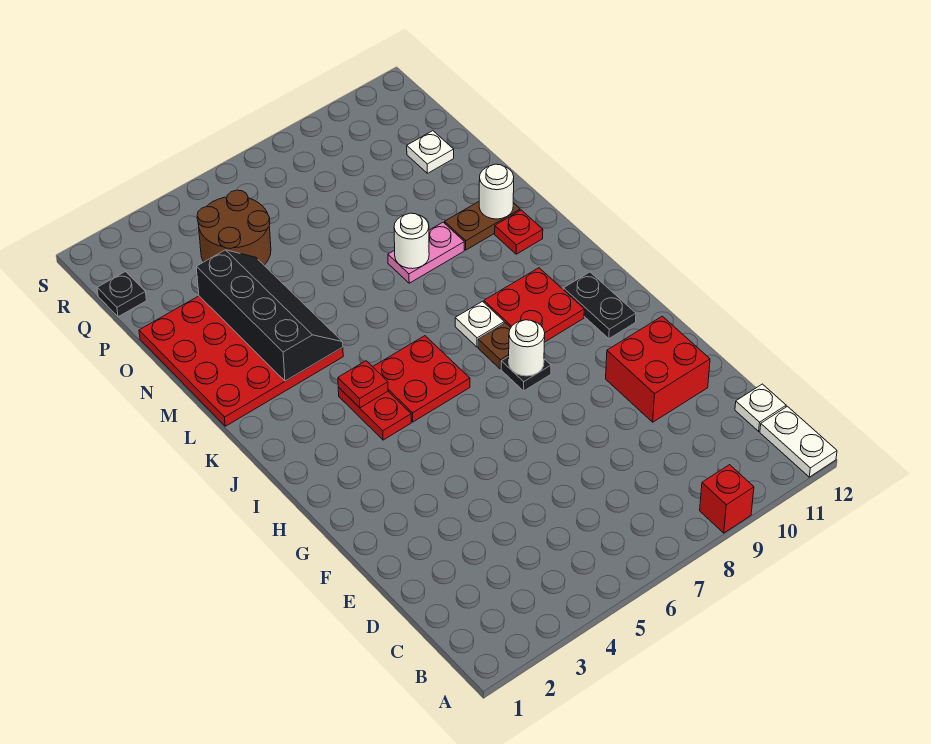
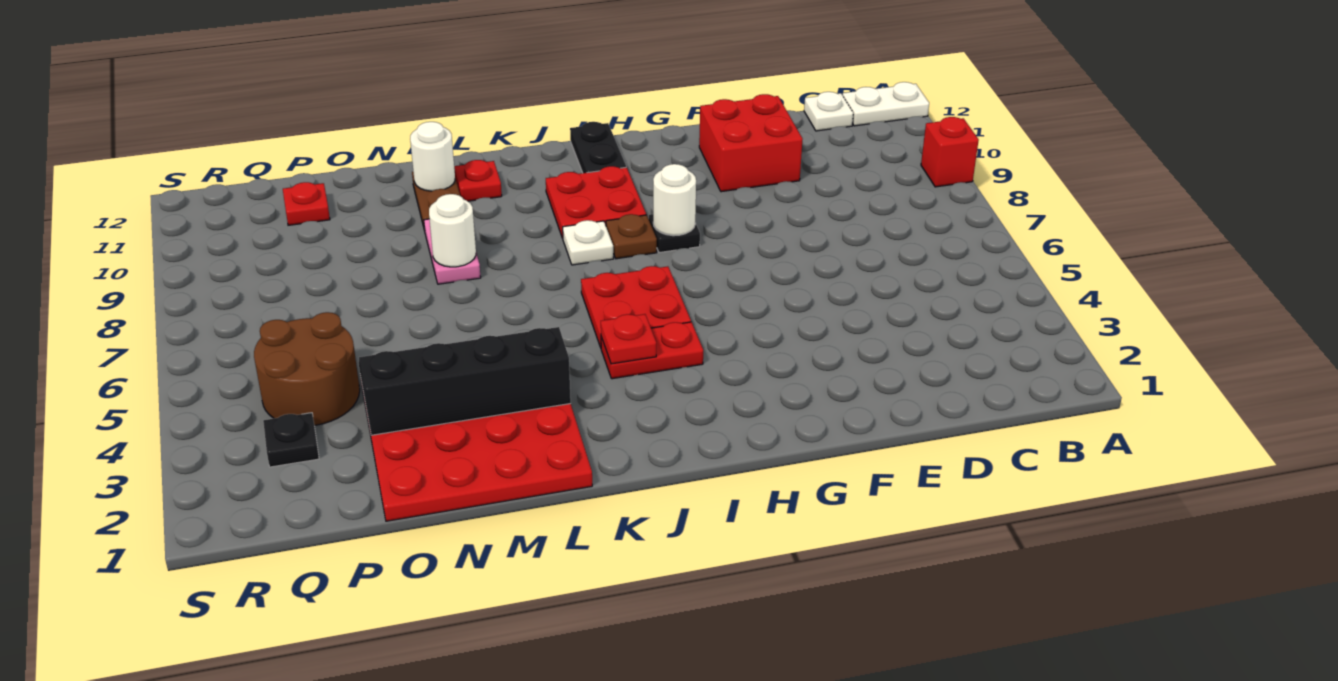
black plate H11:I11 level 1 -> black plate I11:I12 level 1
white plate P11 level 1 -> red plate P11 level 1
black plate Q1 level 1 -> black plate Q3 level 1

